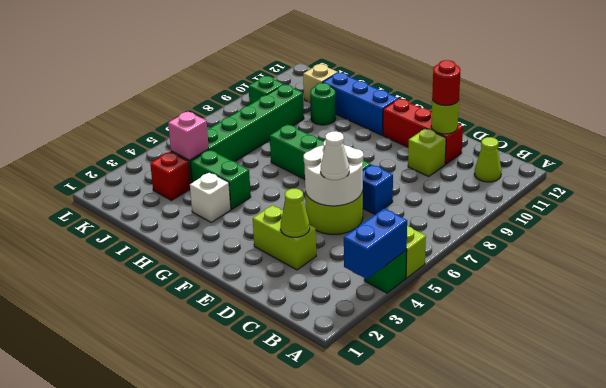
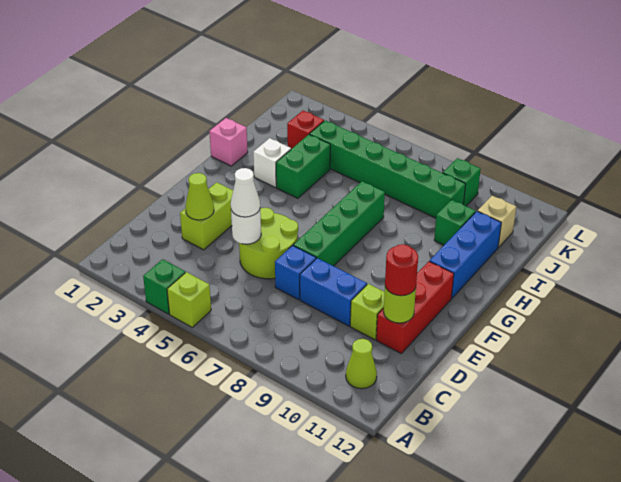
blue brick A3:A4 level 2 -> blue brick D8:D9 level 1
white round brick D5:E6 level 2 -> white round brick D5 level 2
green round brick I10 level 1 -> green brick I10 level 1
pink brick J4 level 2 -> pink brick H1 level 1

